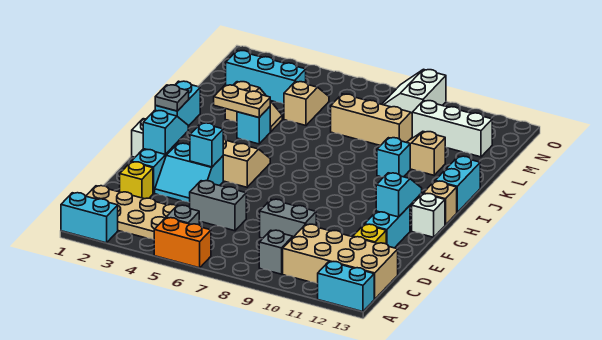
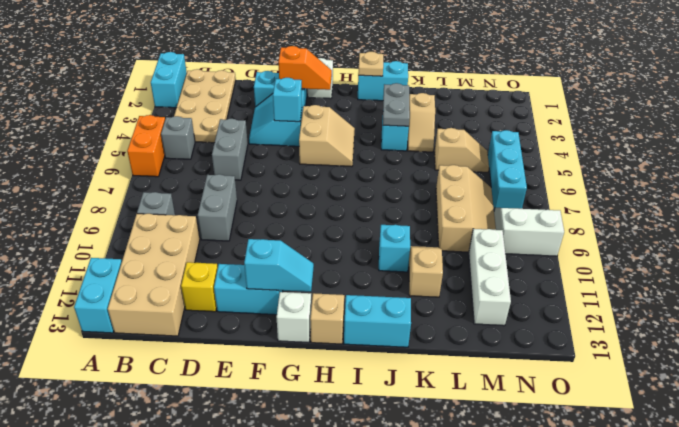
yellow brick D2 level 1 -> none
cyan slope F2:G2 level 2 top F -> orange slope F2:G2 level 2 top F
grey plate I1 level 2 -> tan plate I1 level 2
tan plate J3:J4 level 2 -> grey plate J3:J4 level 2
cyan brick M2:M4 level 1 -> cyan brick N5:N7 level 1

